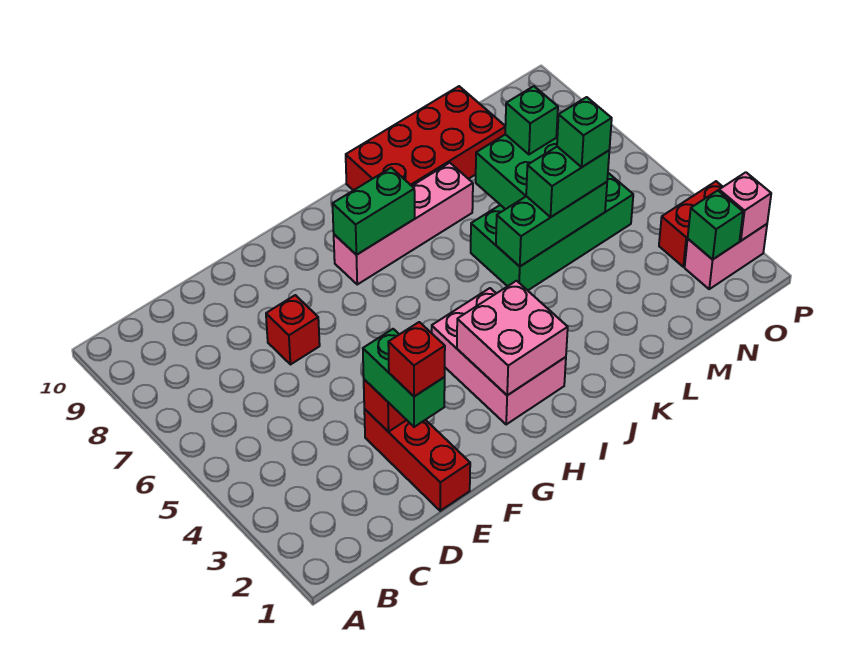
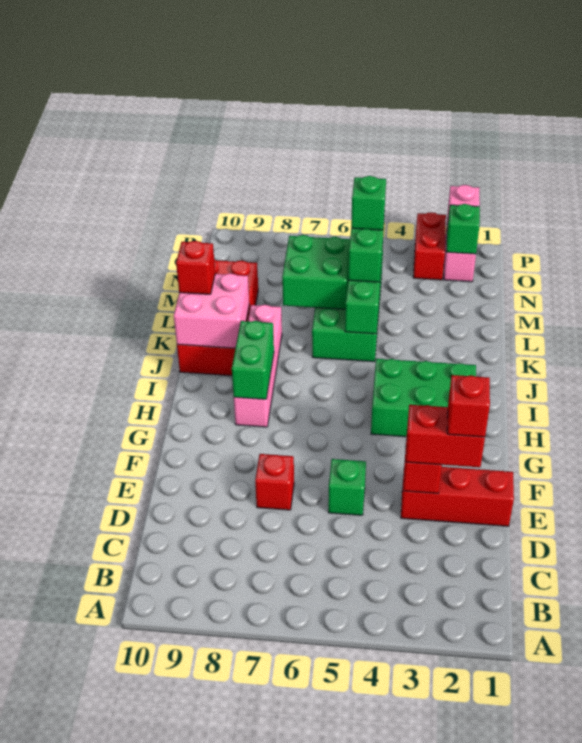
green brick E2:E3 level 3 -> red brick E2:E3 level 3
pink brick H2:I4 level 1 -> green brick H2:I4 level 1
pink brick H2:I3 level 2 -> pink brick J9:K10 level 2
none -> red brick K10 level 3
green brick M7 level 3 -> green brick E5 level 1

